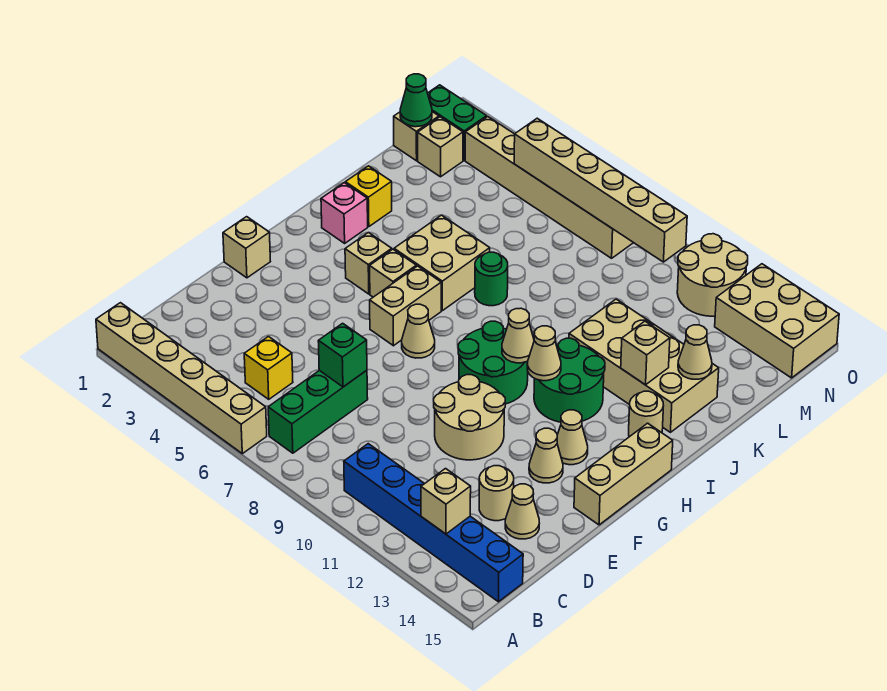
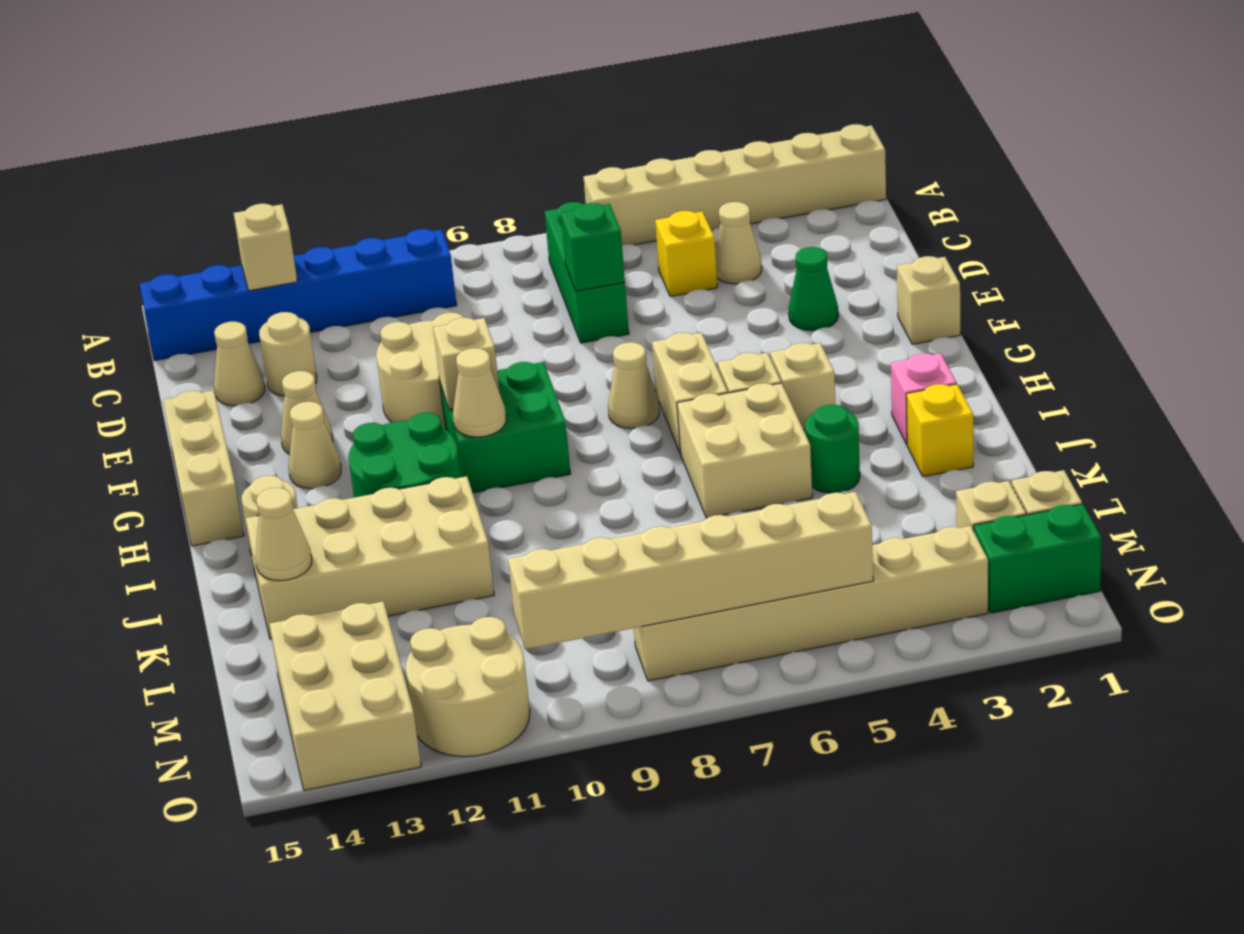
green round brick G9:H10 level 1 -> green brick G9:H10 level 1
tan cone H11 level 2 -> tan cone C4 level 1
green round brick J7 level 1 -> green round brick J4 level 1
tan brick J13 level 2 -> tan brick G10 level 2
green cone M1 level 2 -> green cone E3 level 1
tan brick N13:O15 level 1 -> tan brick M13:O14 level 1

